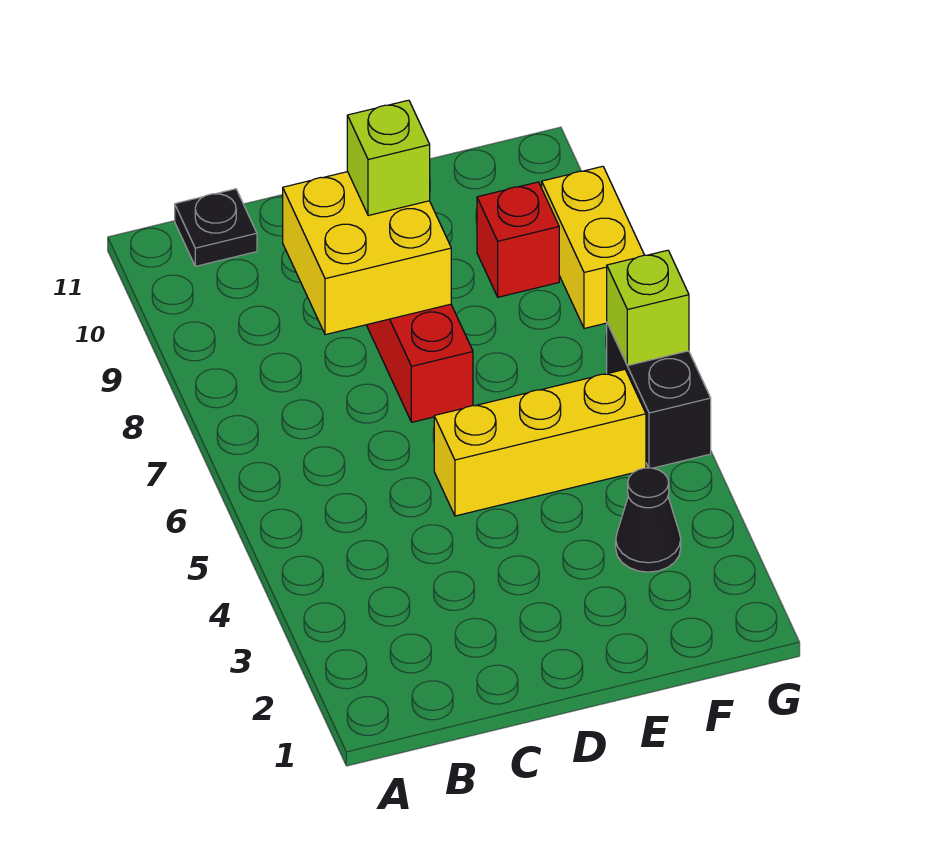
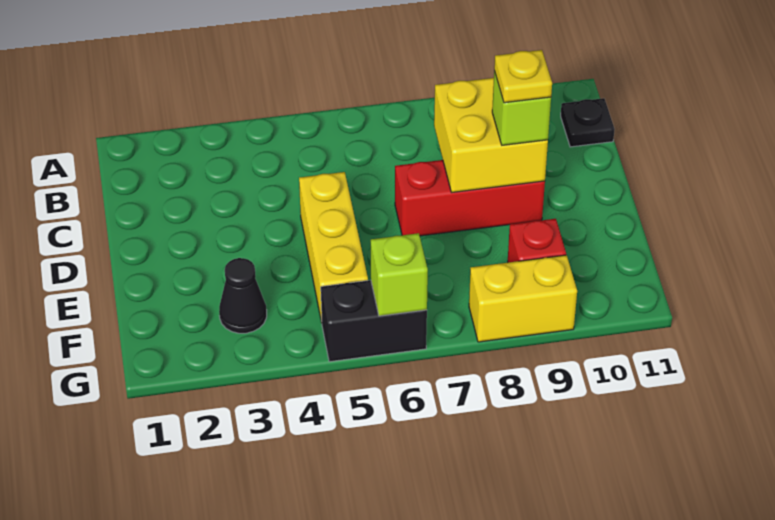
none -> yellow plate D9 level 4

